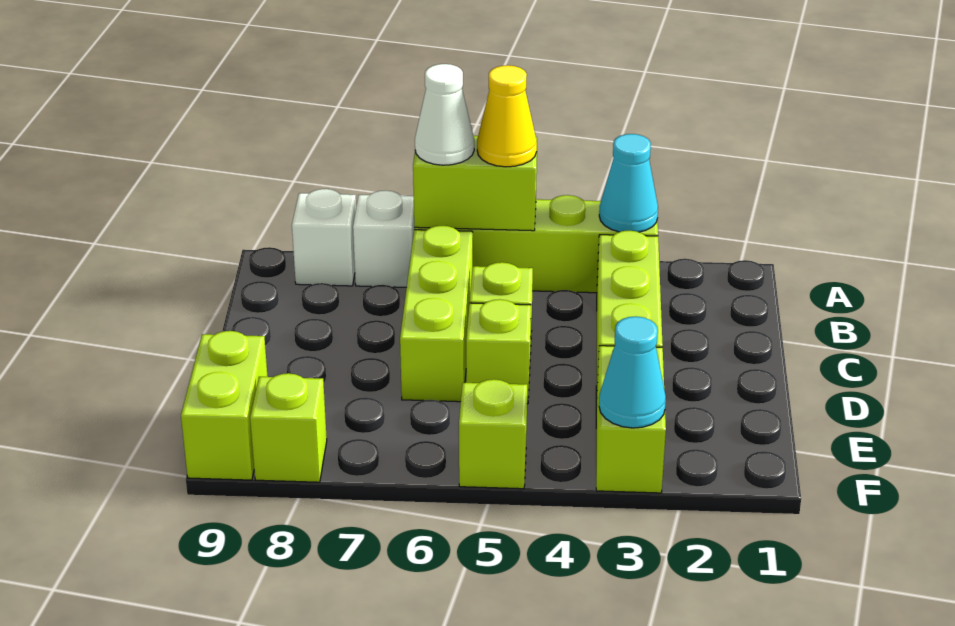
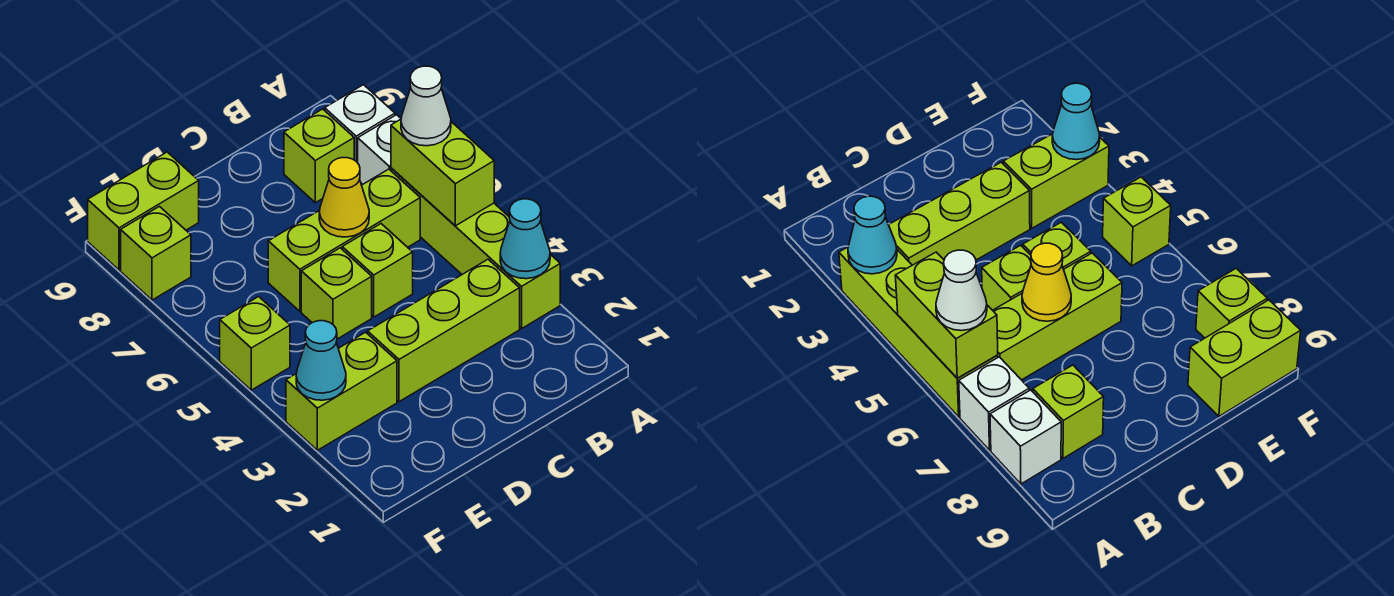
yellow cone A5 level 3 -> yellow cone C6 level 2
none -> lime brick B8 level 1

